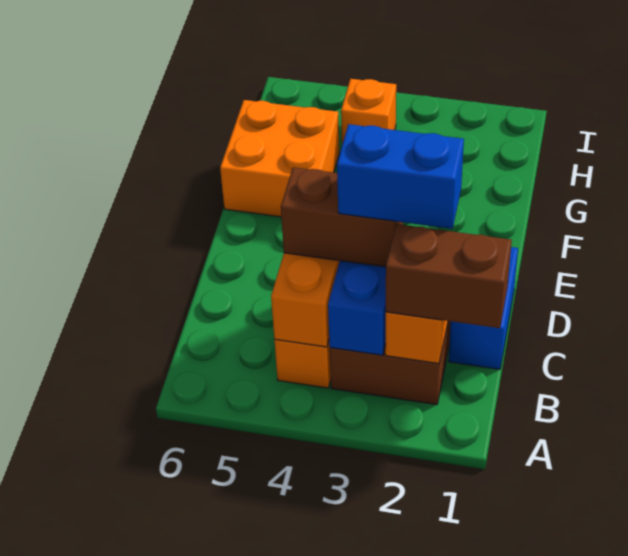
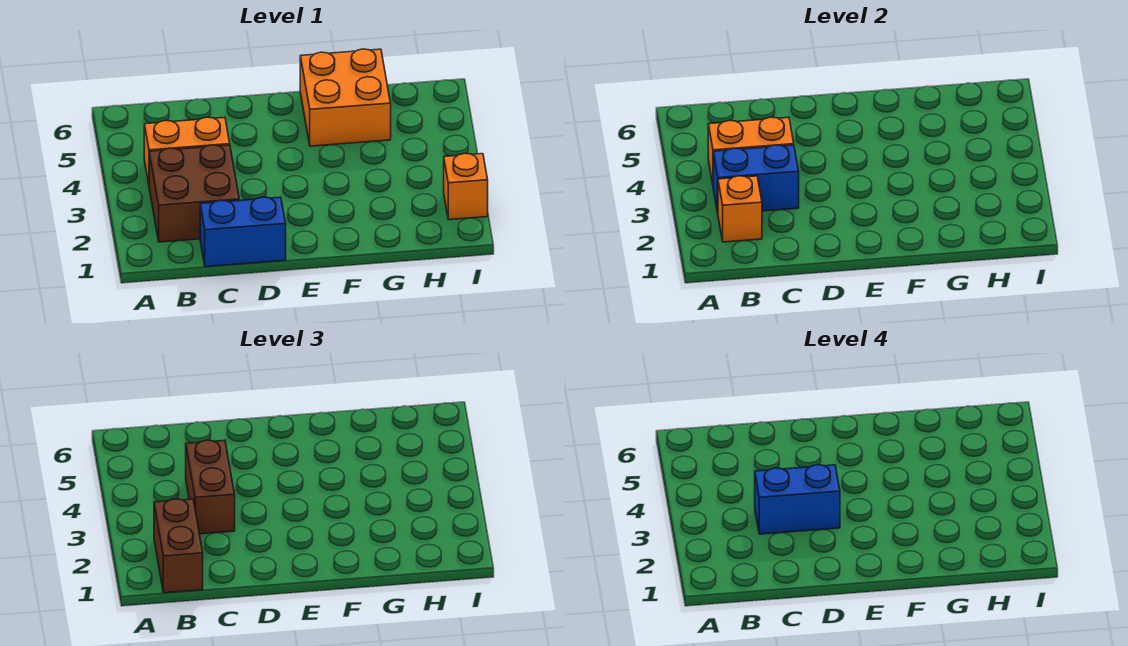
blue brick C2:C3 level 4 -> blue brick C3:D3 level 4
orange brick H4 level 1 -> orange brick I2 level 1

